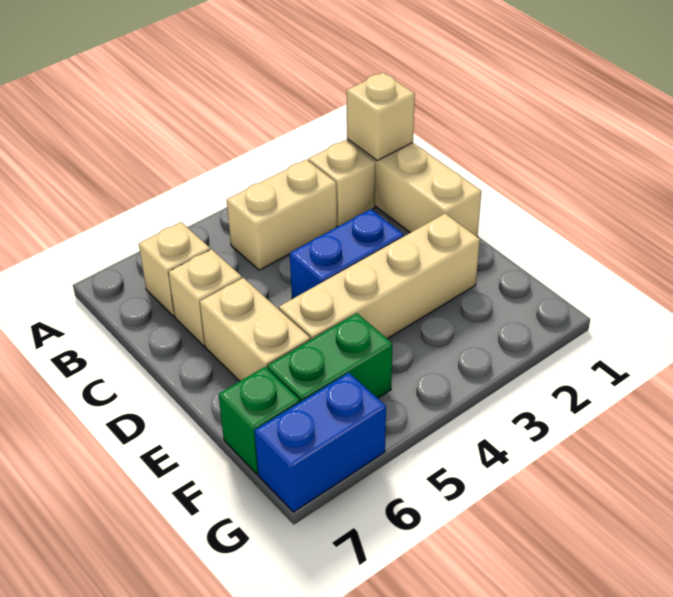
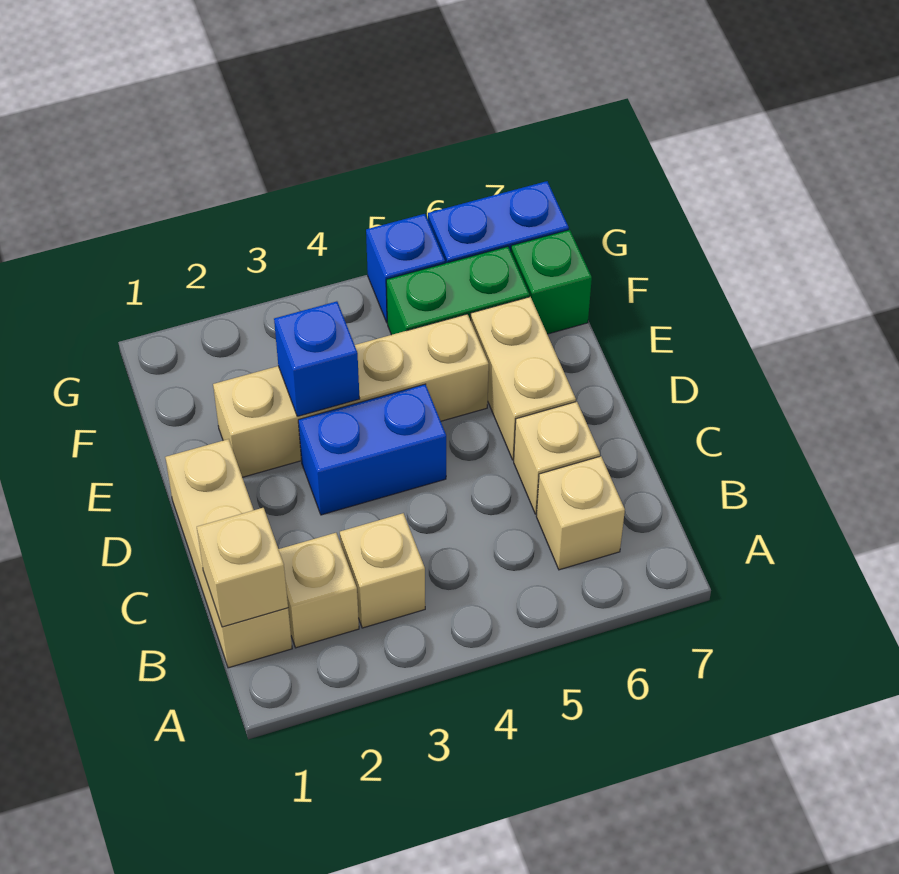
tan brick B3:B4 level 1 -> tan brick B3 level 1
none -> blue brick E3 level 2
none -> blue brick G5 level 1

